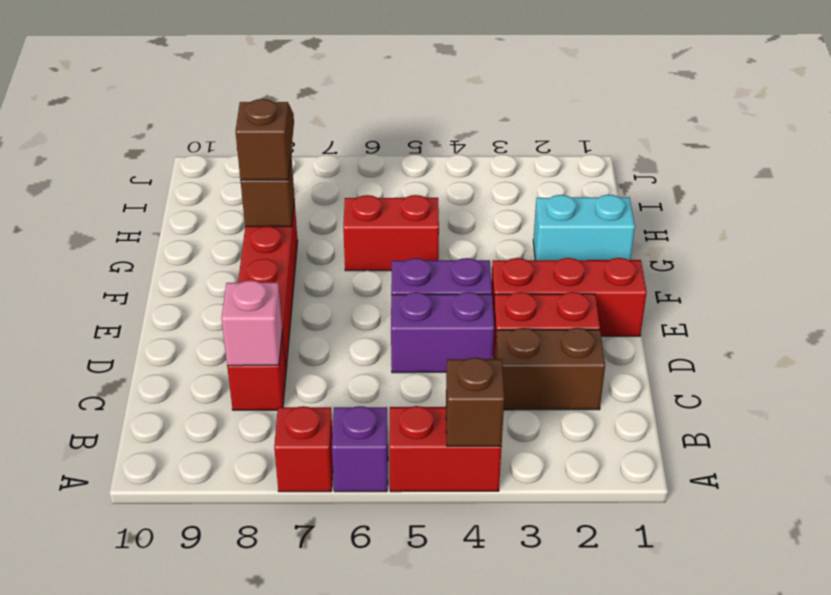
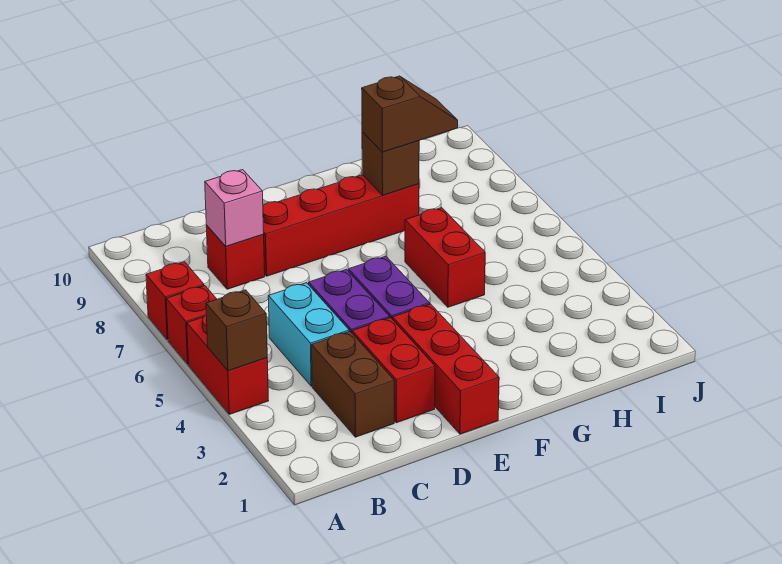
purple brick A6 level 1 -> red brick A6 level 1
cyan brick G1:G2 level 1 -> cyan brick C4:C5 level 1

